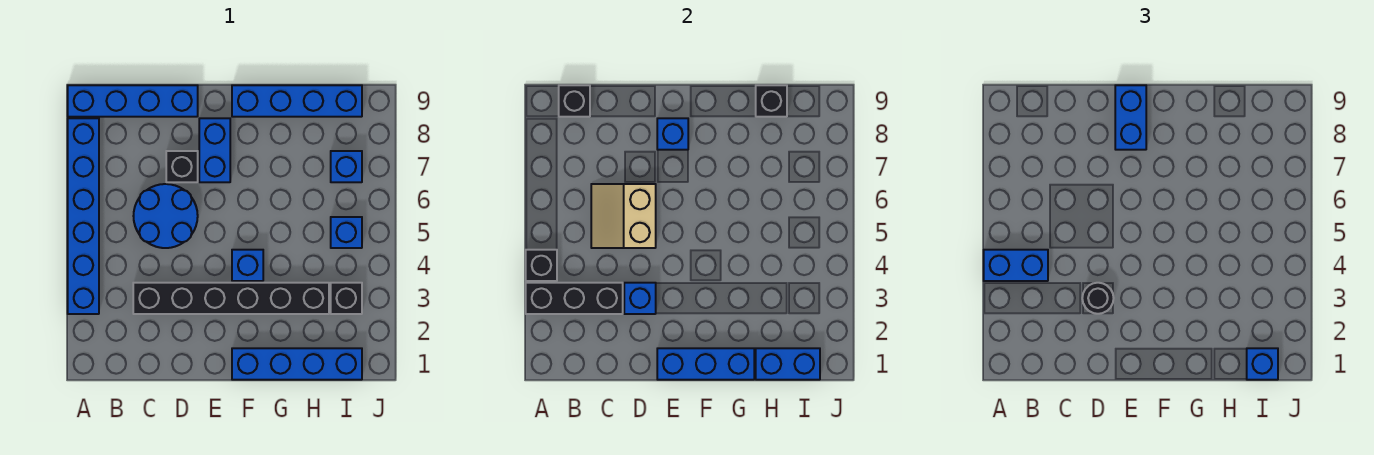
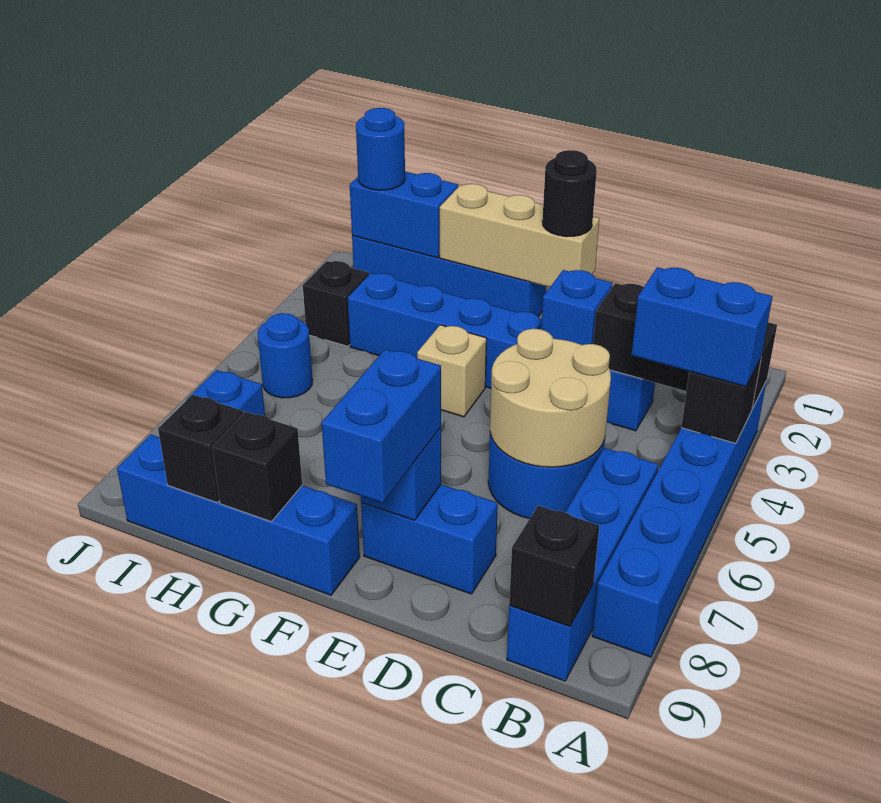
blue brick A9:D9 level 1 -> blue brick B6:B9 level 1
black brick C3:H3 level 1 -> blue brick C3:H3 level 1
tan slope C5:D6 level 2 top D -> tan round brick C5:D6 level 2
black round brick D3 level 3 -> black round brick E1 level 3
black brick D7 level 1 -> black brick G9 level 2
blue brick E1:G1 level 2 -> tan brick E1:G1 level 2
blue brick E7:E8 level 1 -> blue brick D8:E8 level 1
blue brick F4 level 1 -> tan brick F4 level 1
blue brick I1 level 3 -> blue round brick I1 level 3
blue brick I5 level 1 -> blue round brick I5 level 1

